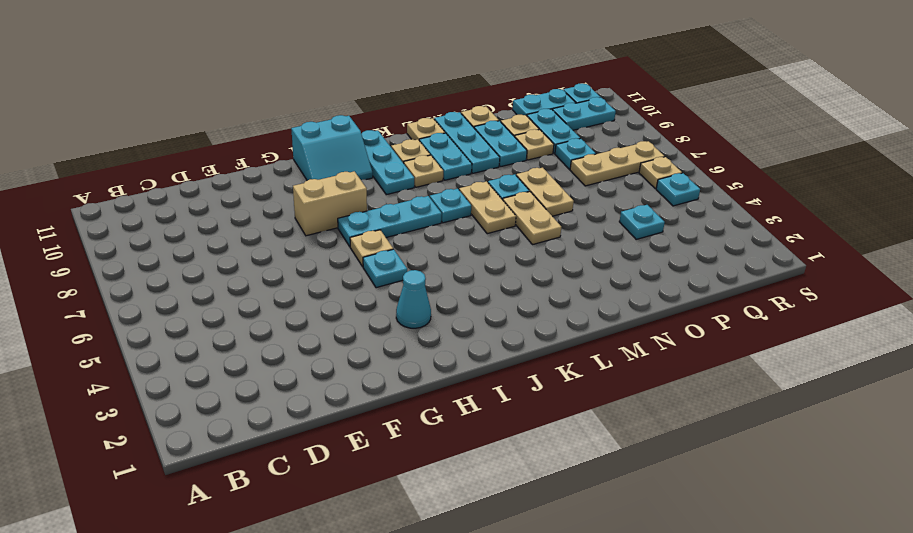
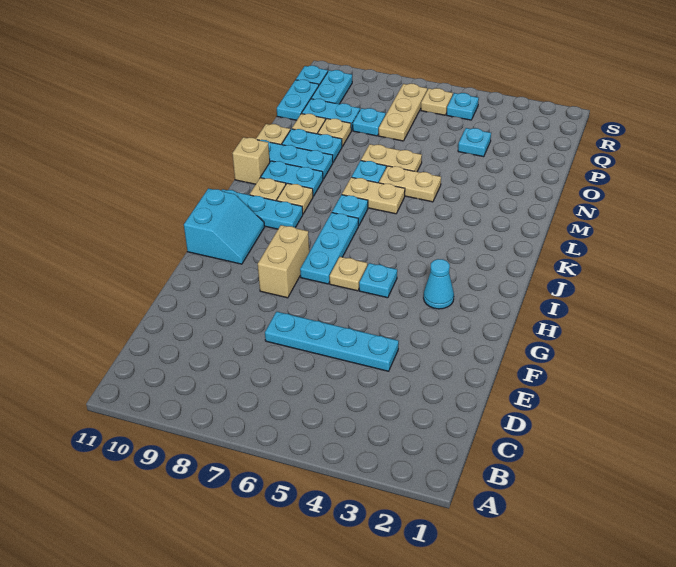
none -> cyan plate E4:E7 level 1
tan plate L11 level 1 -> tan brick L11 level 1

